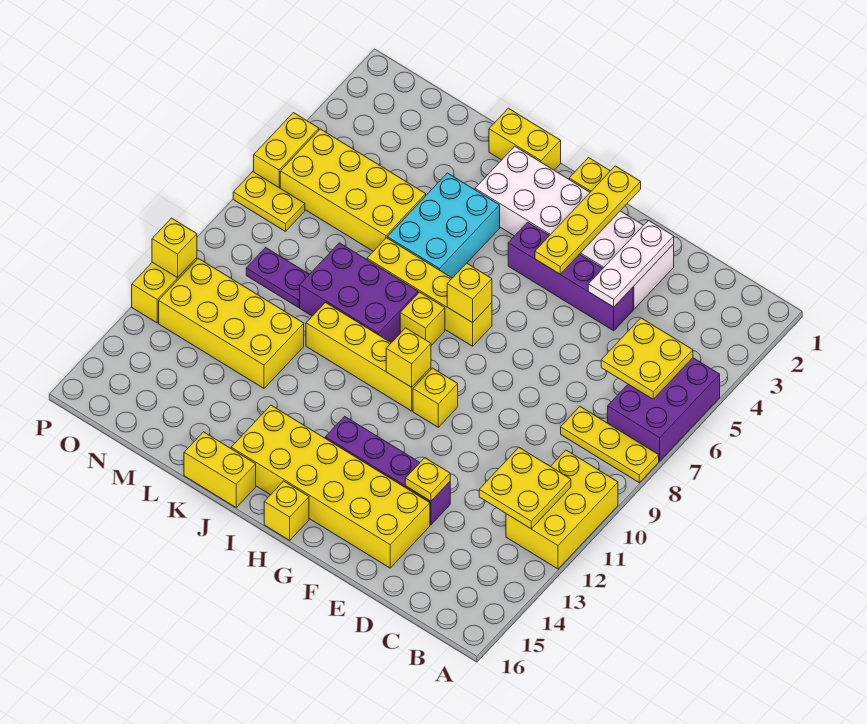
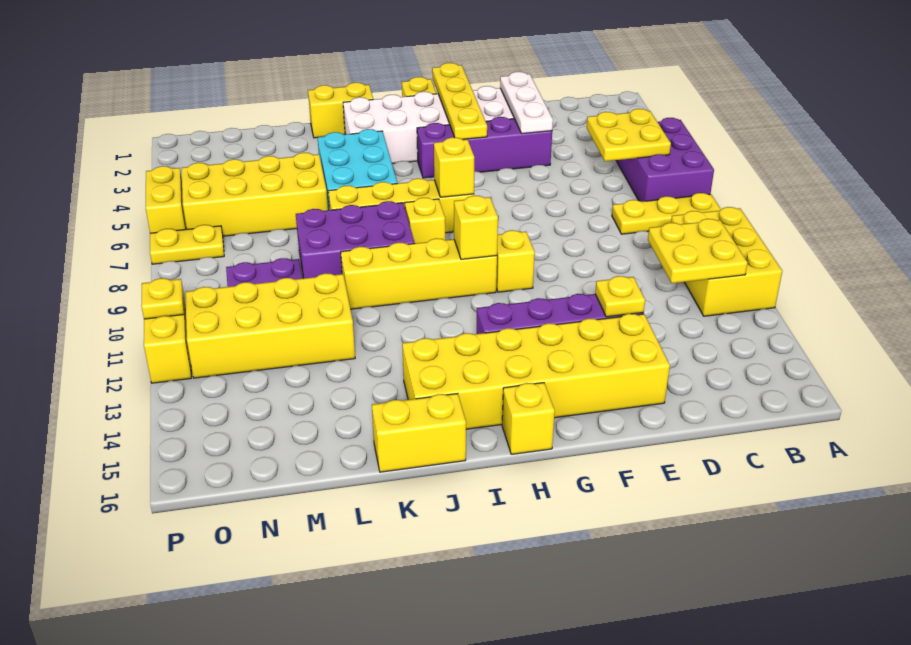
yellow brick P11 level 2 -> yellow plate P11 level 2

